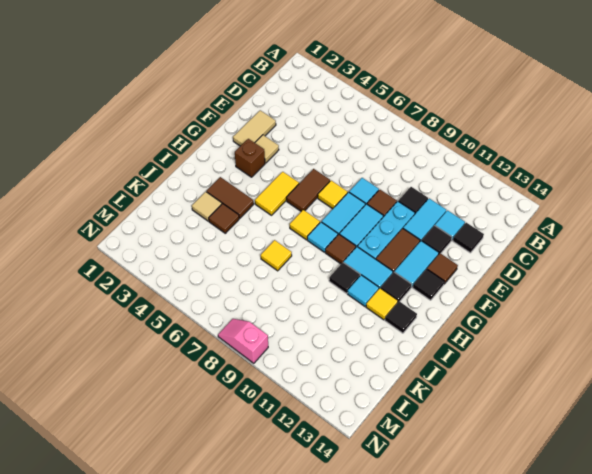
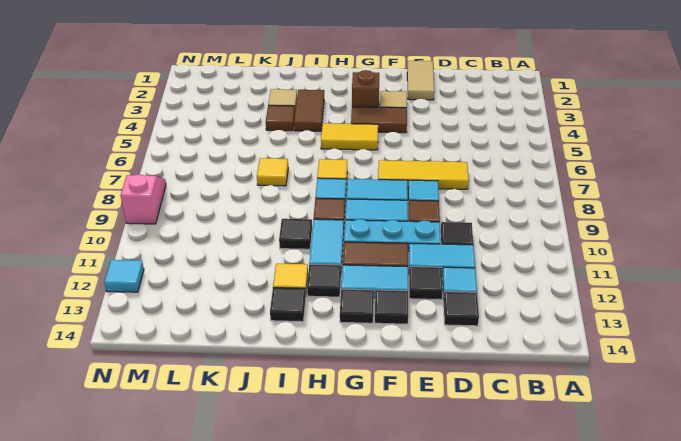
tan tile E2:F2 level 1 -> tan tile E1:E2 level 1
brown tile F6:G6 level 1 -> brown tile F4:G4 level 1
yellow tile F7 level 1 -> yellow tile D7:F7 level 1
brown tile F13 level 1 -> black tile F13 level 1
cyan tile I11 level 1 -> cyan tile N12 level 1

